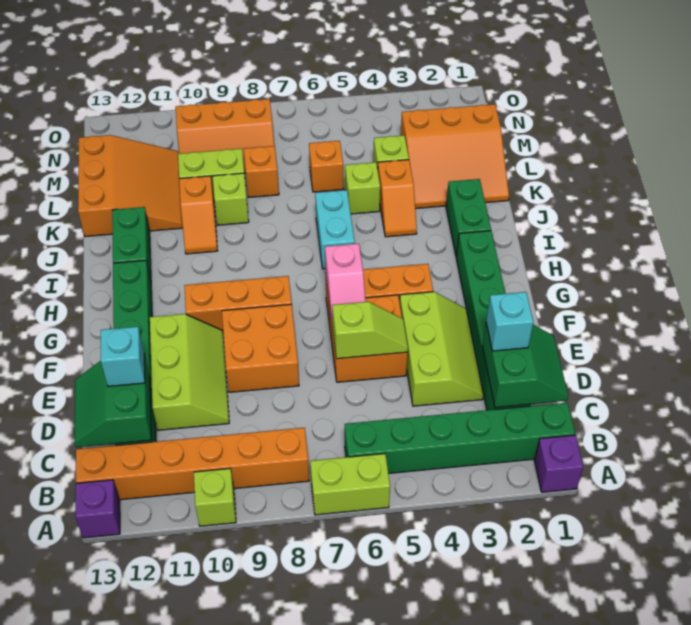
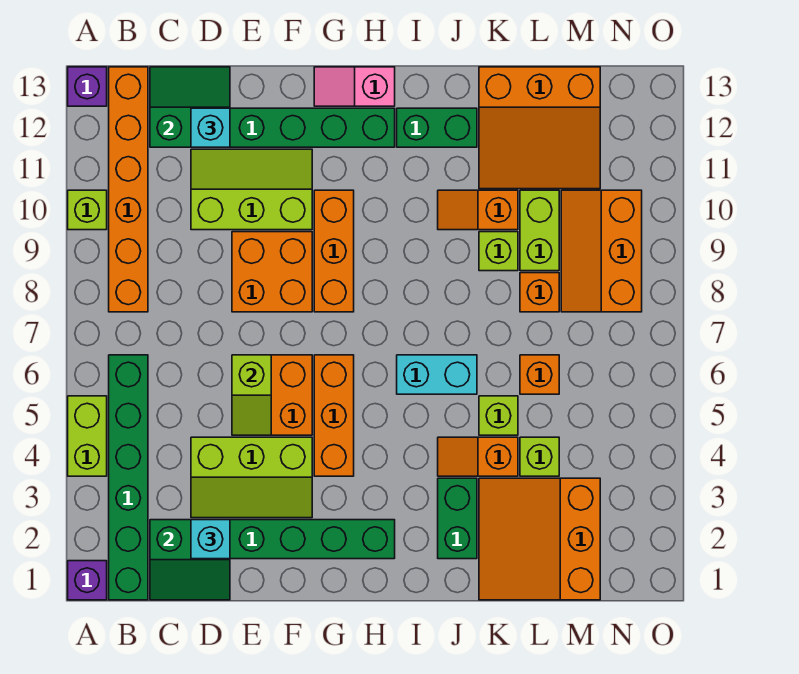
lime brick A6:A7 level 1 -> lime brick A4:A5 level 1
lime slope D10:F11 level 1 top 11 -> lime slope D10:F11 level 1 top 10
pink slope F6:G6 level 2 top G -> pink slope G13:H13 level 1 top H
green brick I2:J2 level 1 -> green brick J2:J3 level 1

